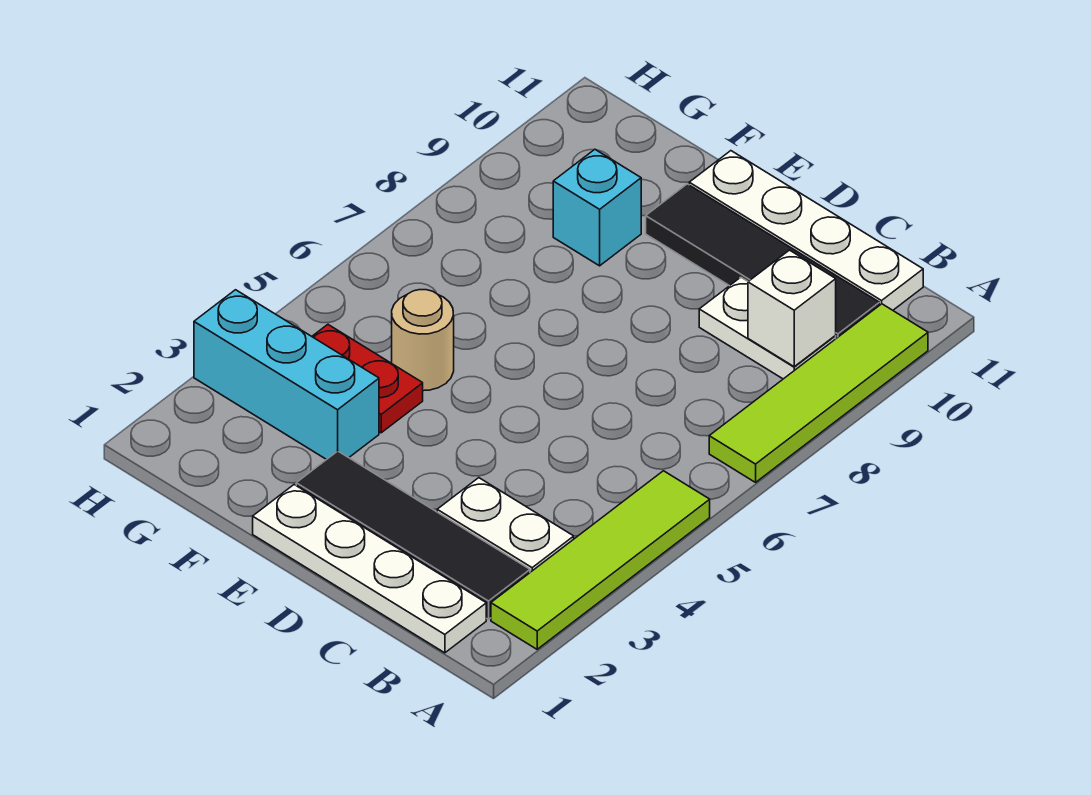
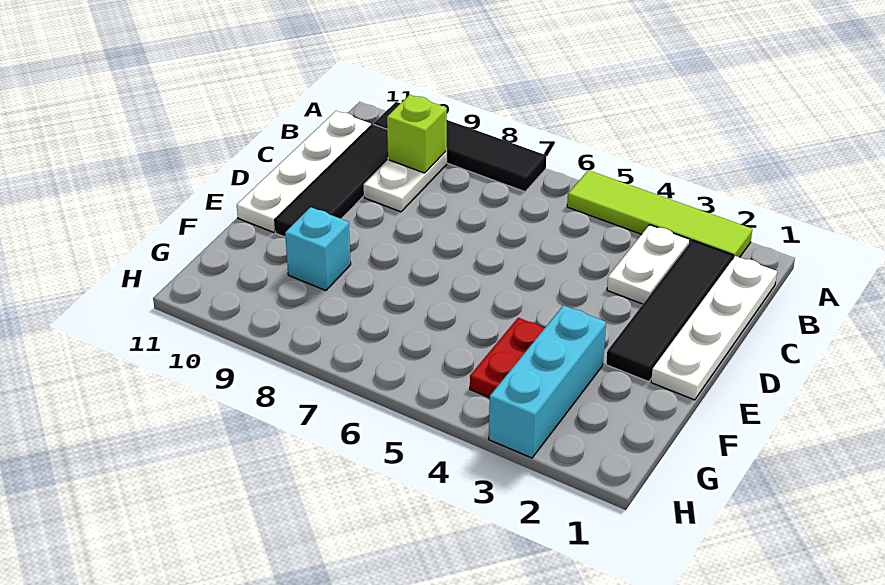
lime tile A7:A10 level 1 -> black tile A7:A10 level 1
white brick B9 level 2 -> lime brick B9 level 2
tan round brick F5 level 1 -> none

